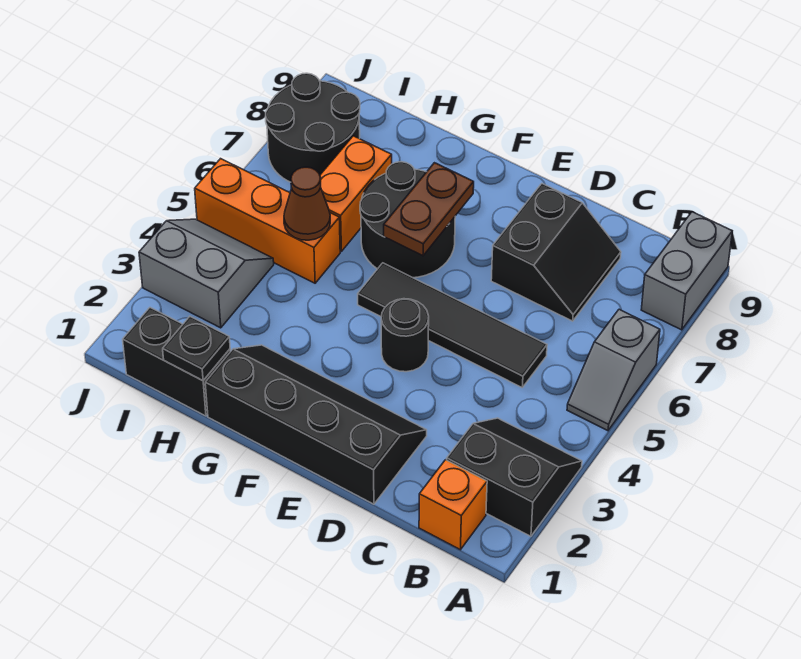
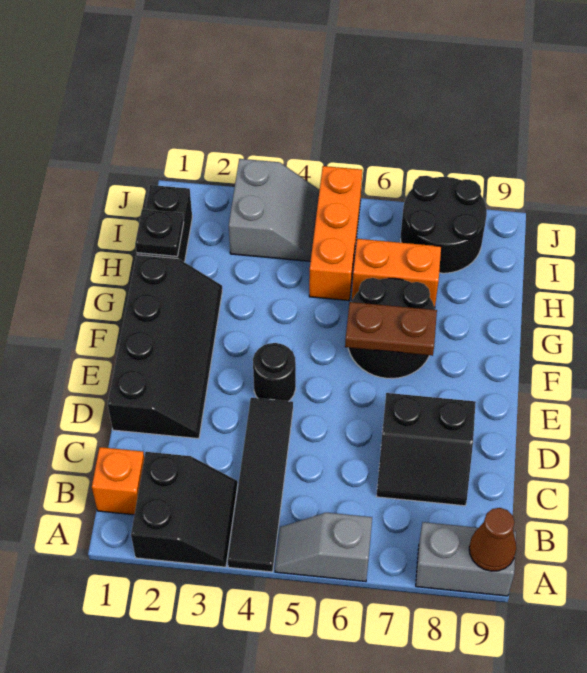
black tile C5:F5 level 1 -> black tile A4:D4 level 1
brown cone H5 level 2 -> brown cone A9 level 2

